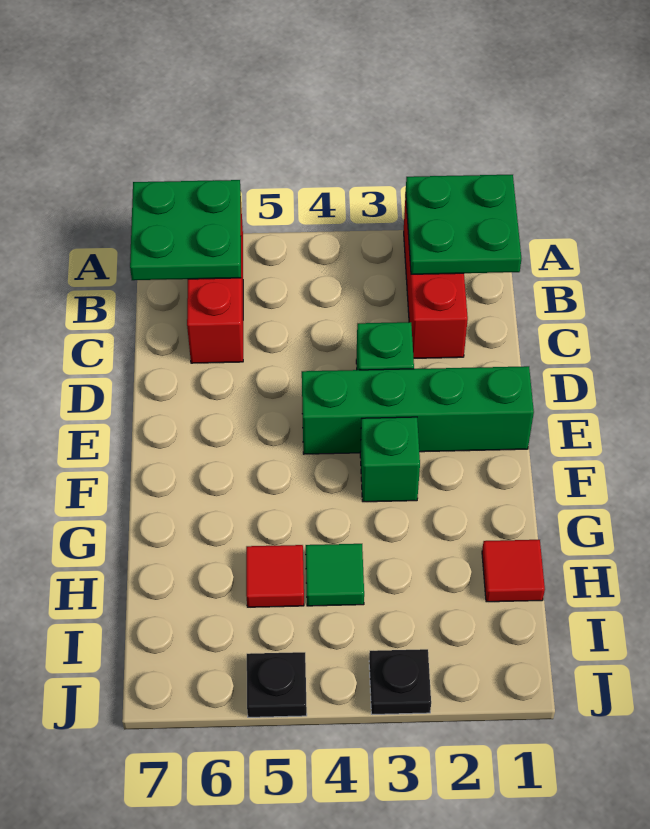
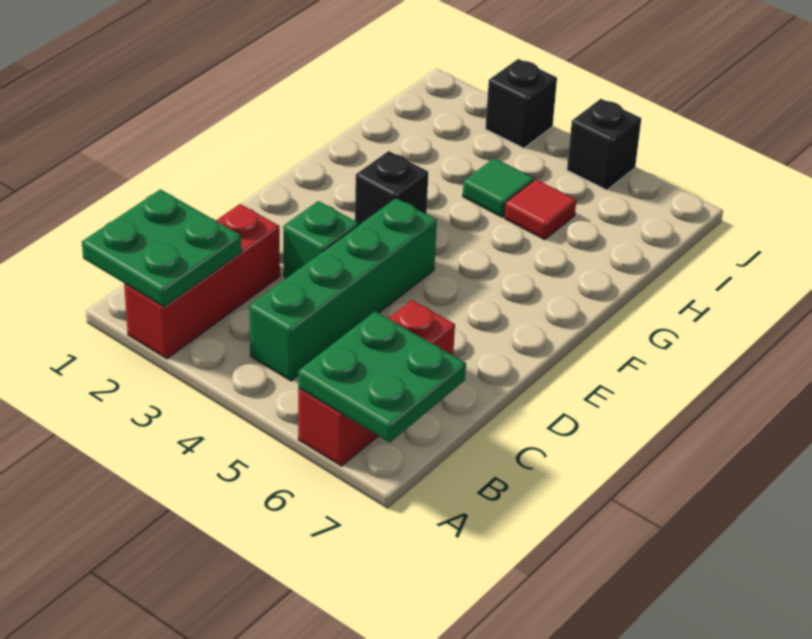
green brick E1:E4 level 1 -> green brick B4:E4 level 1
green brick F3 level 1 -> black brick F3 level 1
red tile H1 level 1 -> none
black plate J3 level 1 -> black brick J3 level 1
black plate J5 level 1 -> black brick J5 level 1

